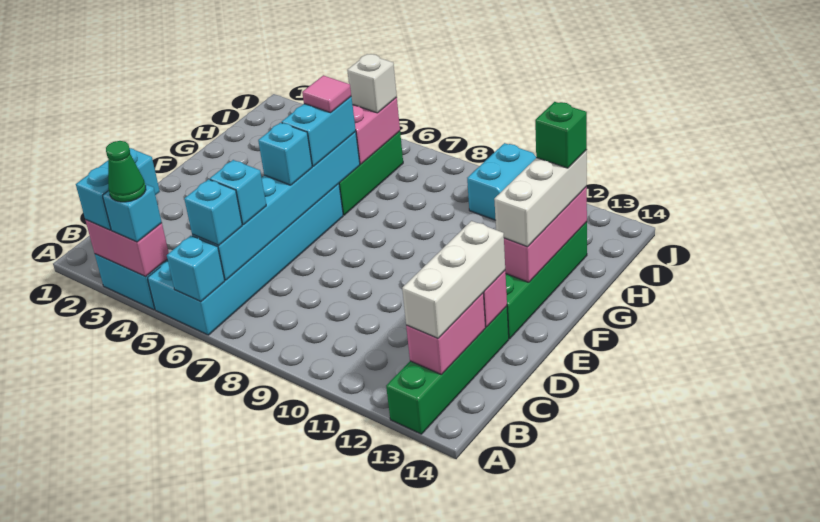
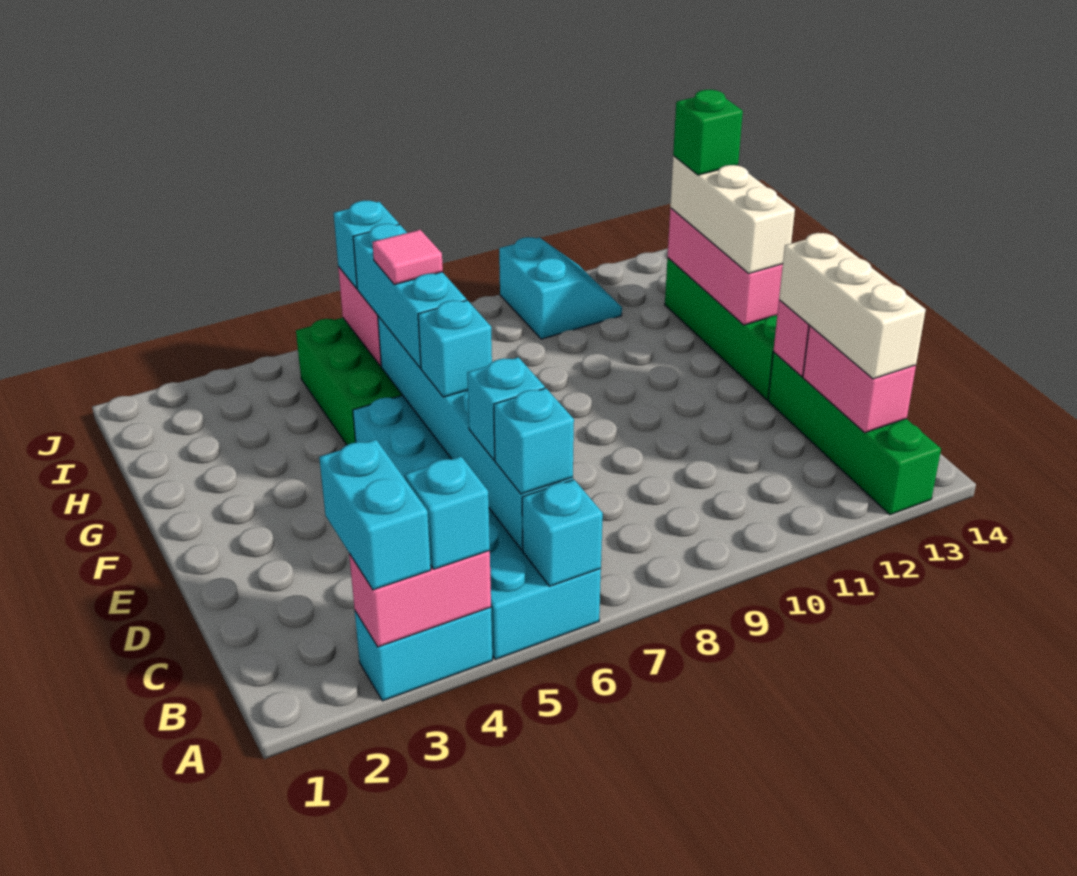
green cone A4 level 4 -> none
cyan brick F6:G6 level 3 -> cyan brick F6:H6 level 3
white brick I6 level 3 -> cyan brick I6 level 3

